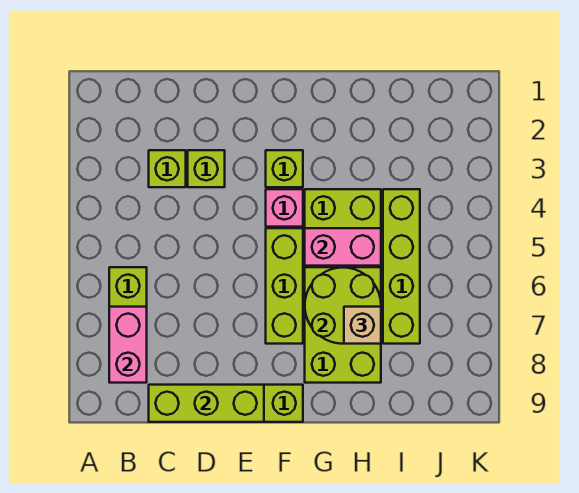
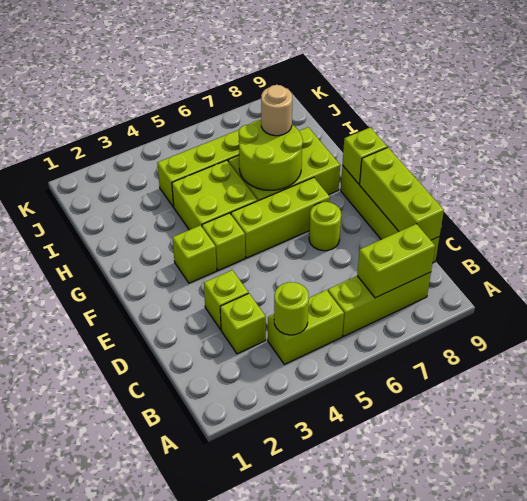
none -> lime brick B4:B5 level 1
none -> lime round brick B4 level 2
pink brick B7:B8 level 2 -> lime brick B7:B8 level 2
none -> lime round brick E7 level 1
pink brick F4 level 1 -> lime brick F4 level 1
none -> lime brick F9 level 2
pink brick G5:H5 level 2 -> none
tan brick H7 level 3 -> tan round brick H7 level 3

